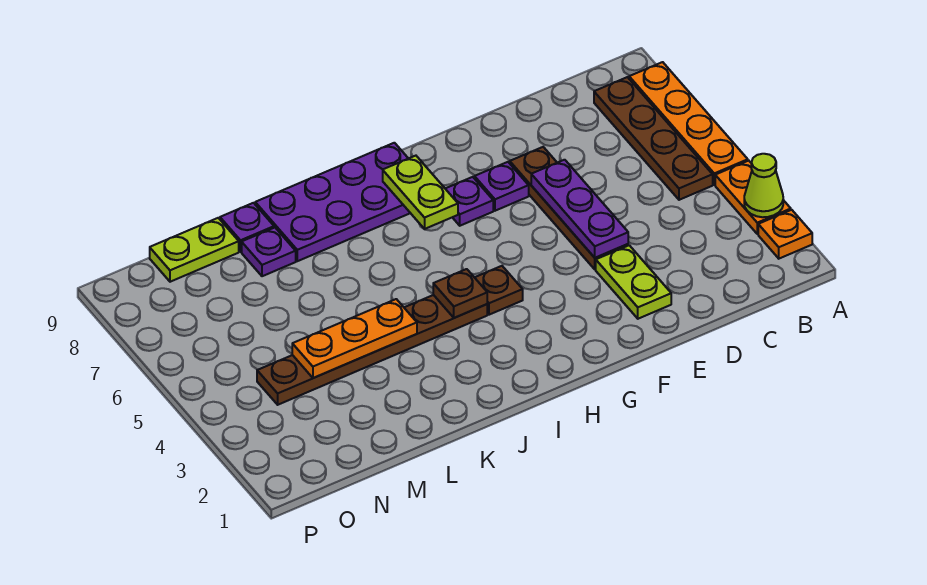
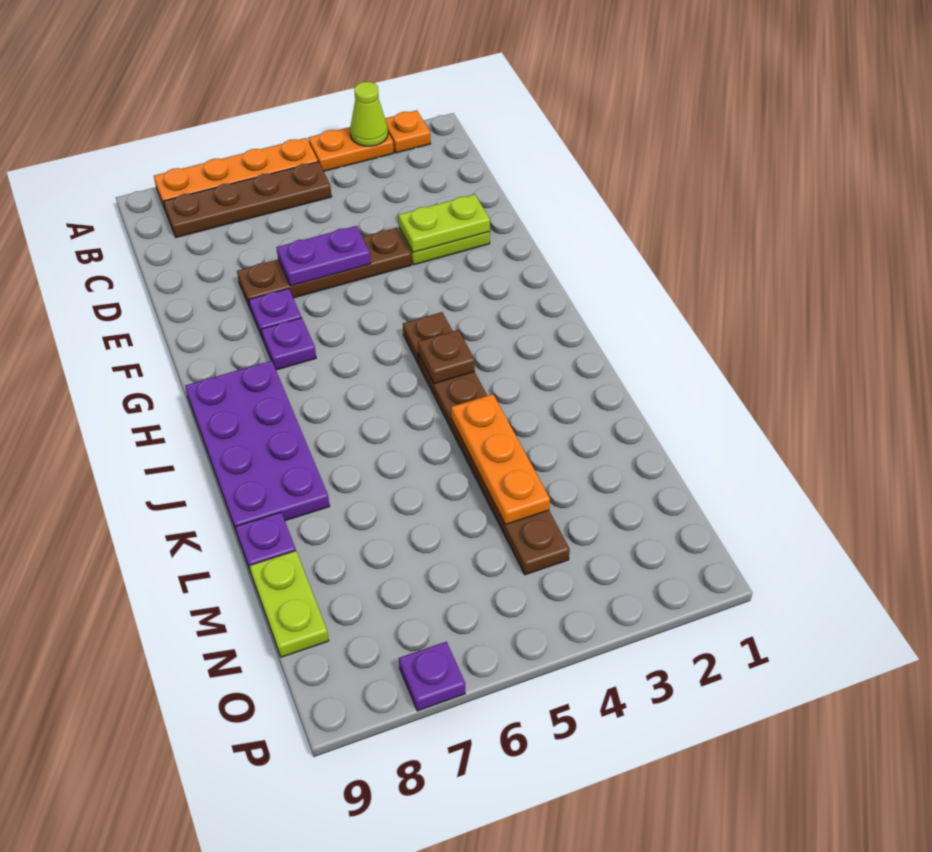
purple plate E4:E6 level 2 -> purple plate E5:E6 level 2
lime plate H7:H8 level 2 -> lime plate E2:E3 level 2
purple plate L8 level 1 -> purple plate P7 level 1

